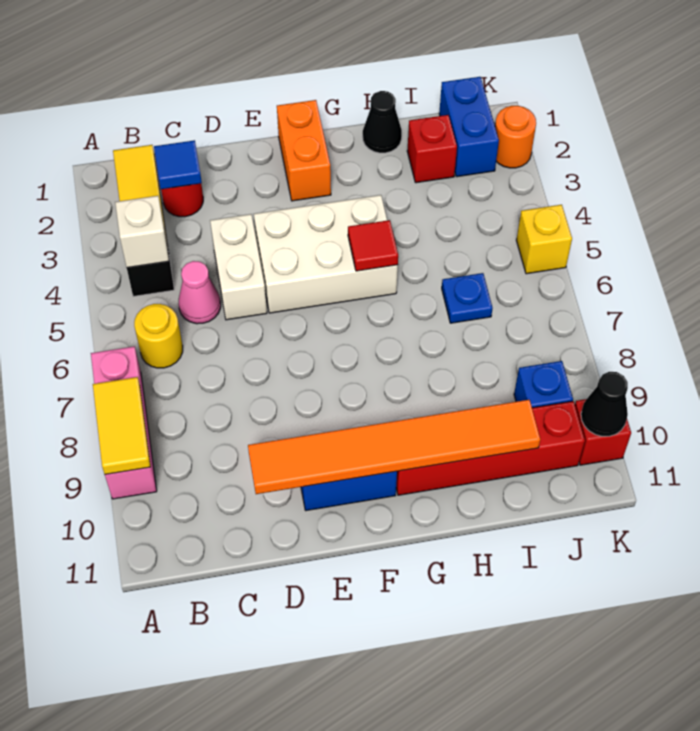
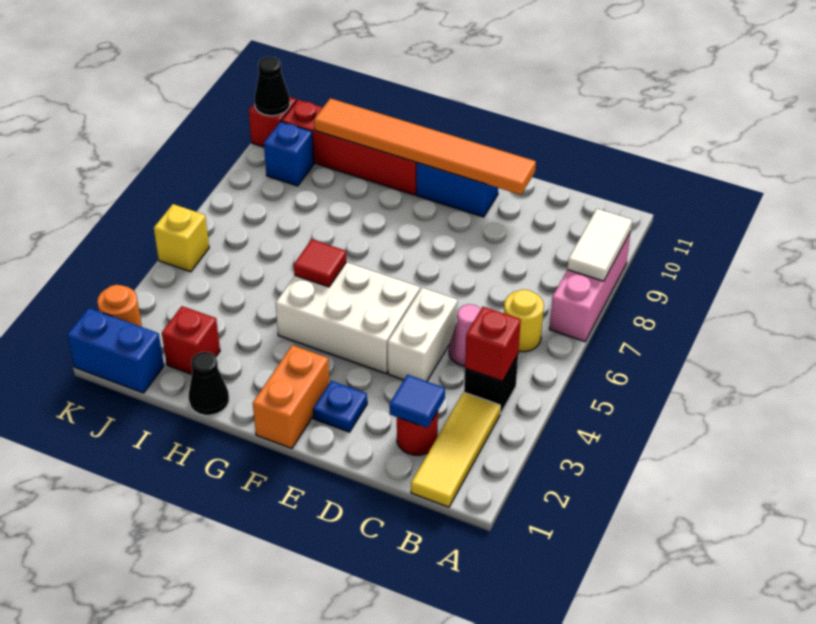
yellow tile A8:A9 level 2 -> white tile A8:A9 level 2
white brick B4 level 2 -> red brick B4 level 2
blue plate I6 level 1 -> blue plate E2 level 1
blue brick J1:J2 level 1 -> blue brick J1:K1 level 1

